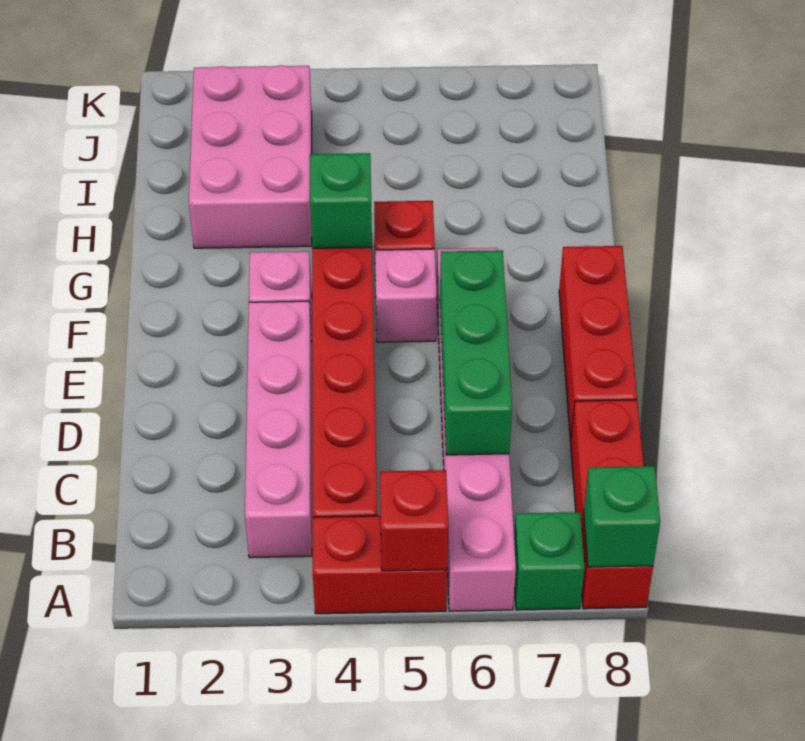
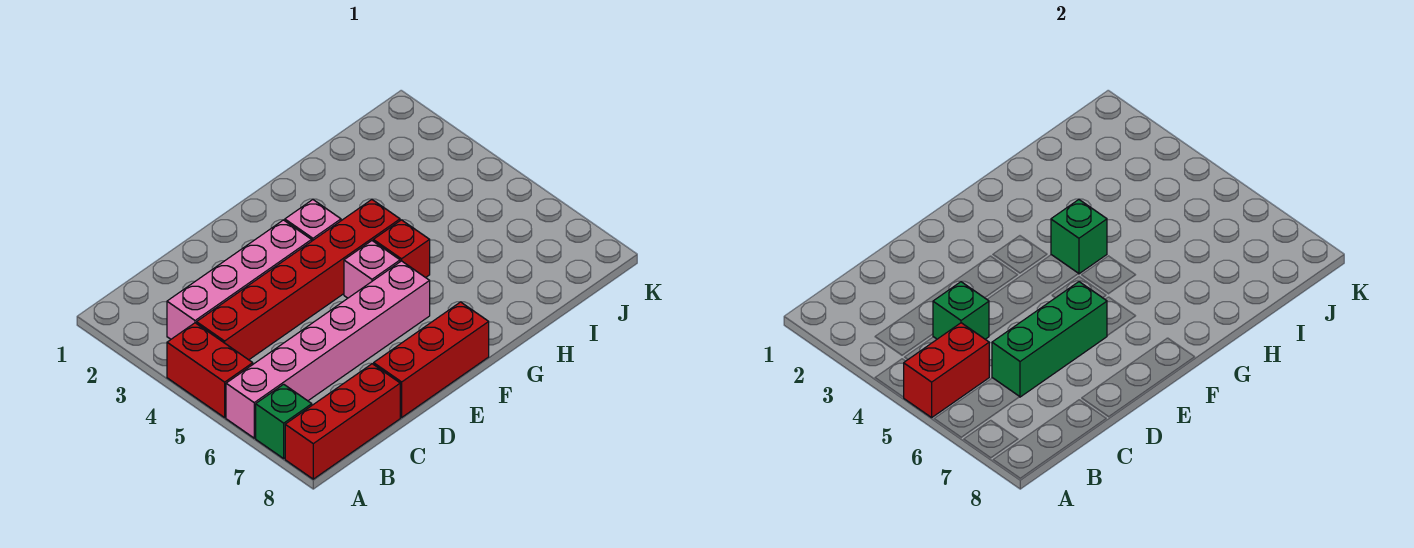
red brick A5 level 2 -> red brick A5:B5 level 2
green brick A8 level 2 -> green brick C4 level 2
pink brick H2:J3 level 1 -> none

